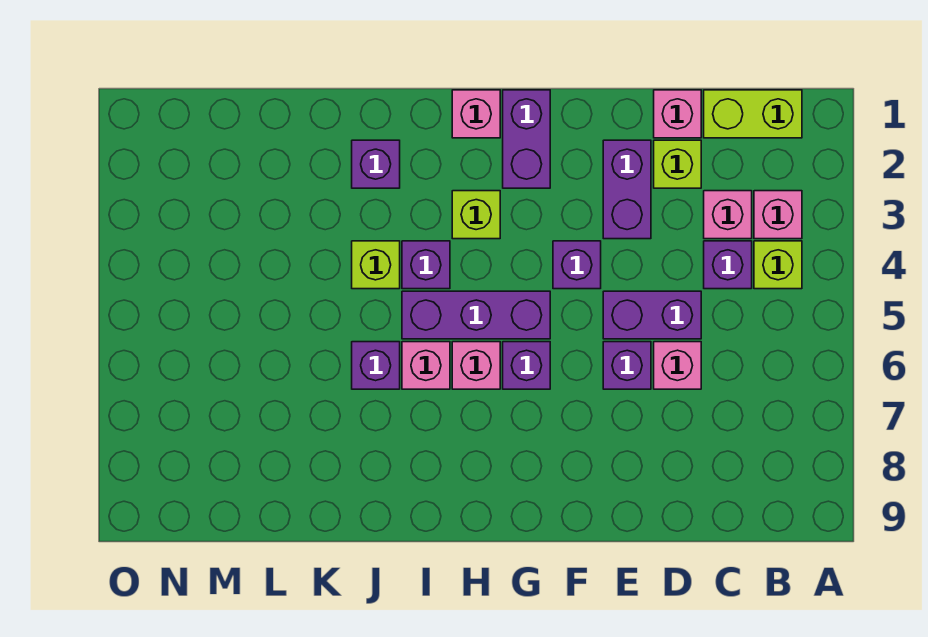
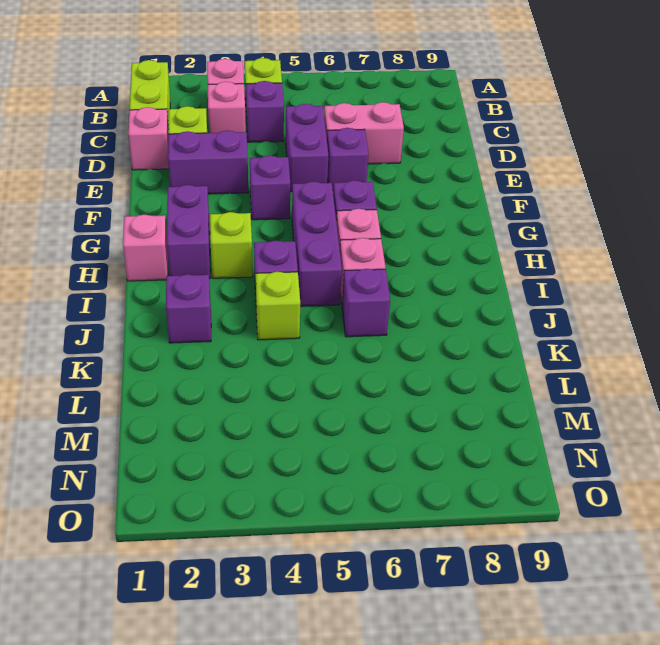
pink brick D6 level 1 -> pink brick D6:D7 level 1
purple brick G1:G2 level 1 -> purple brick G2:H2 level 1

